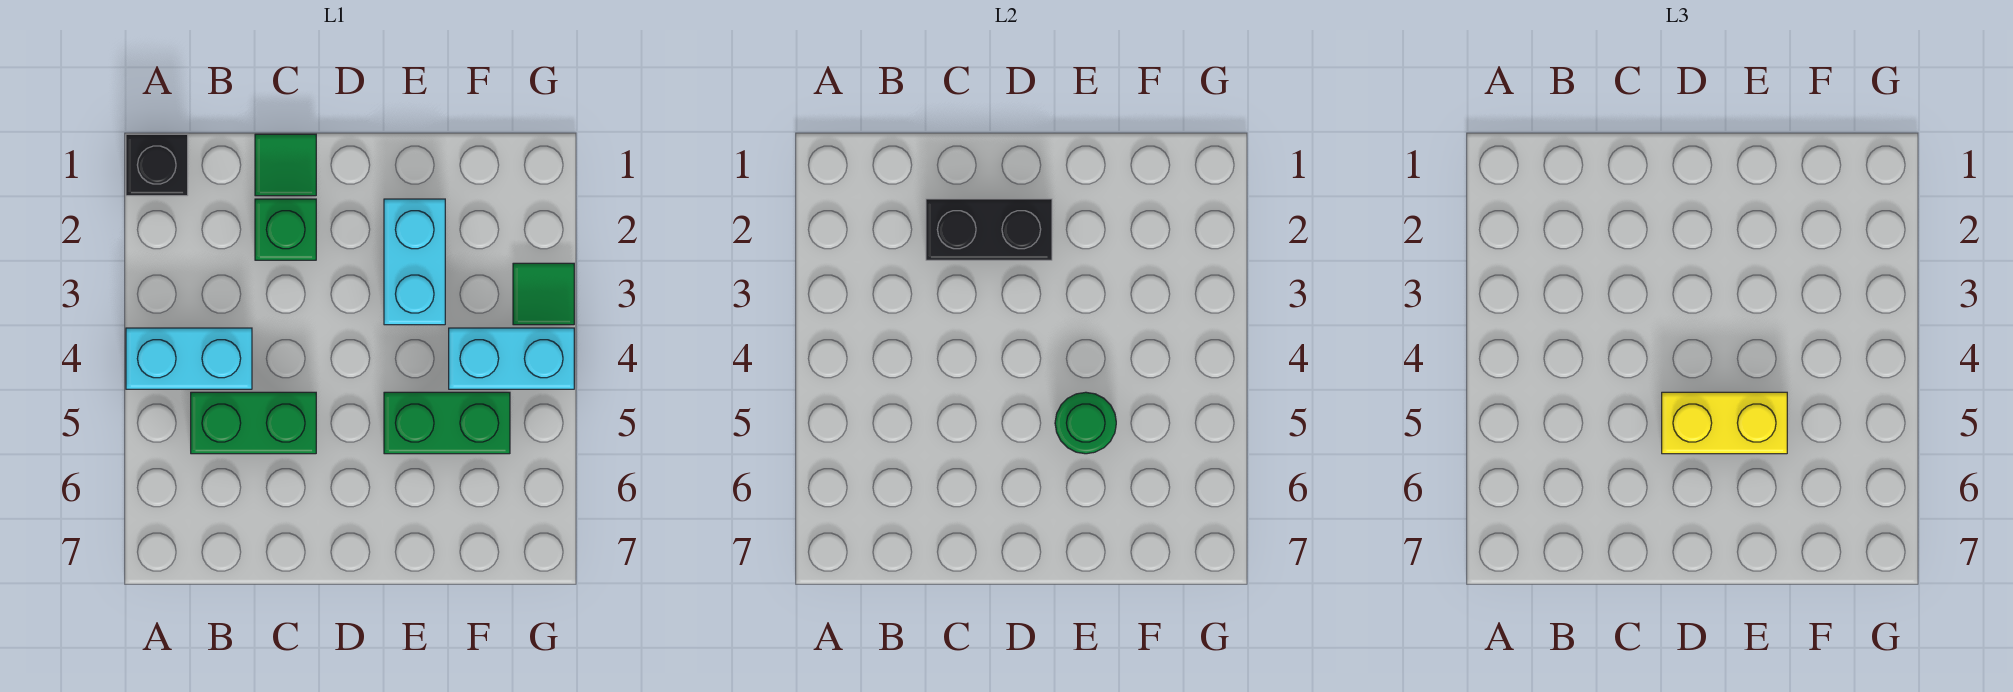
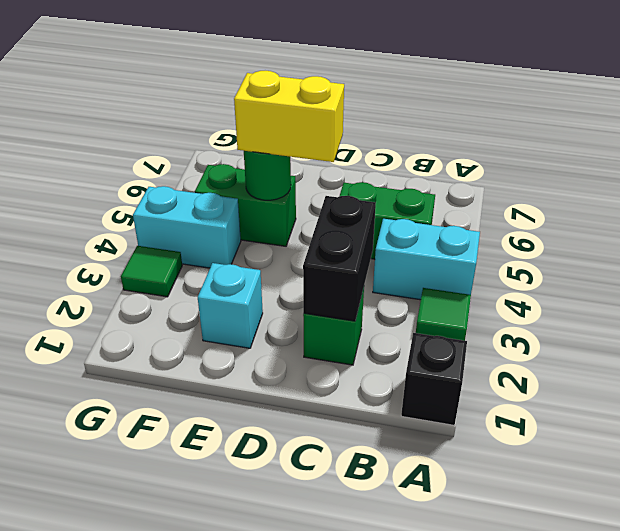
green tile C1 level 1 -> green tile A3 level 1
black brick C2:D2 level 2 -> black brick C2:C3 level 2
cyan brick E2:E3 level 1 -> cyan brick E2 level 1

